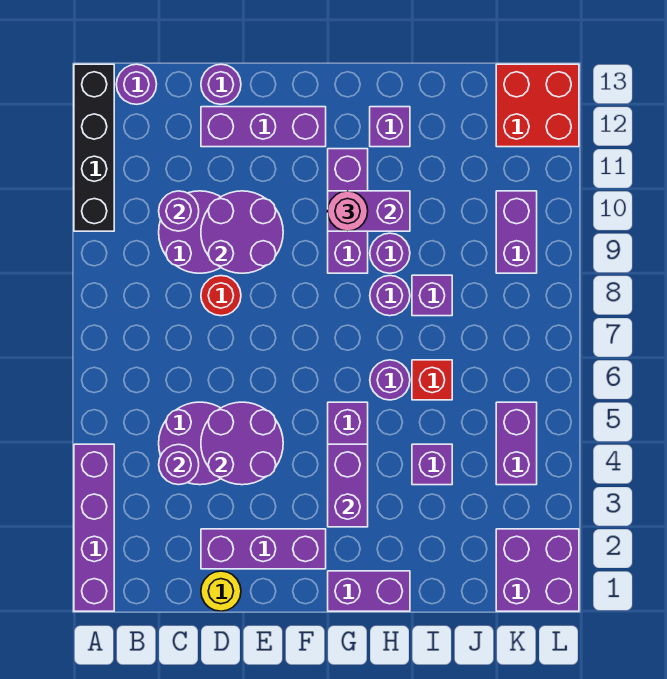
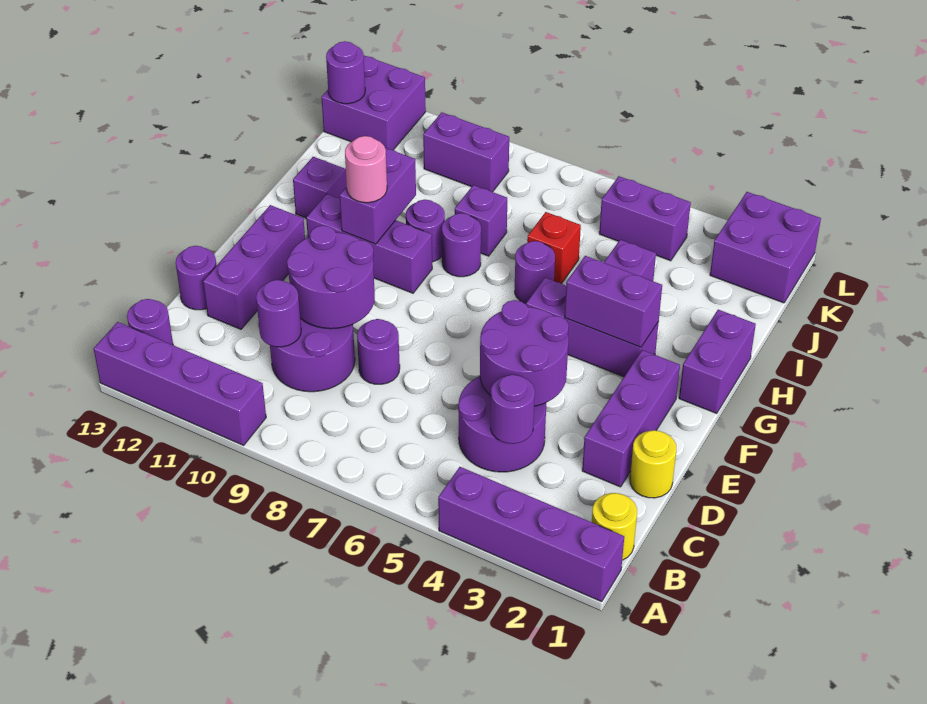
black brick A10:A13 level 1 -> purple brick A10:A13 level 1
none -> yellow round brick B1 level 1
red round brick D8 level 1 -> purple round brick D8 level 1
red brick K12:L13 level 1 -> purple brick K12:L13 level 1
none -> purple round brick K13 level 2

